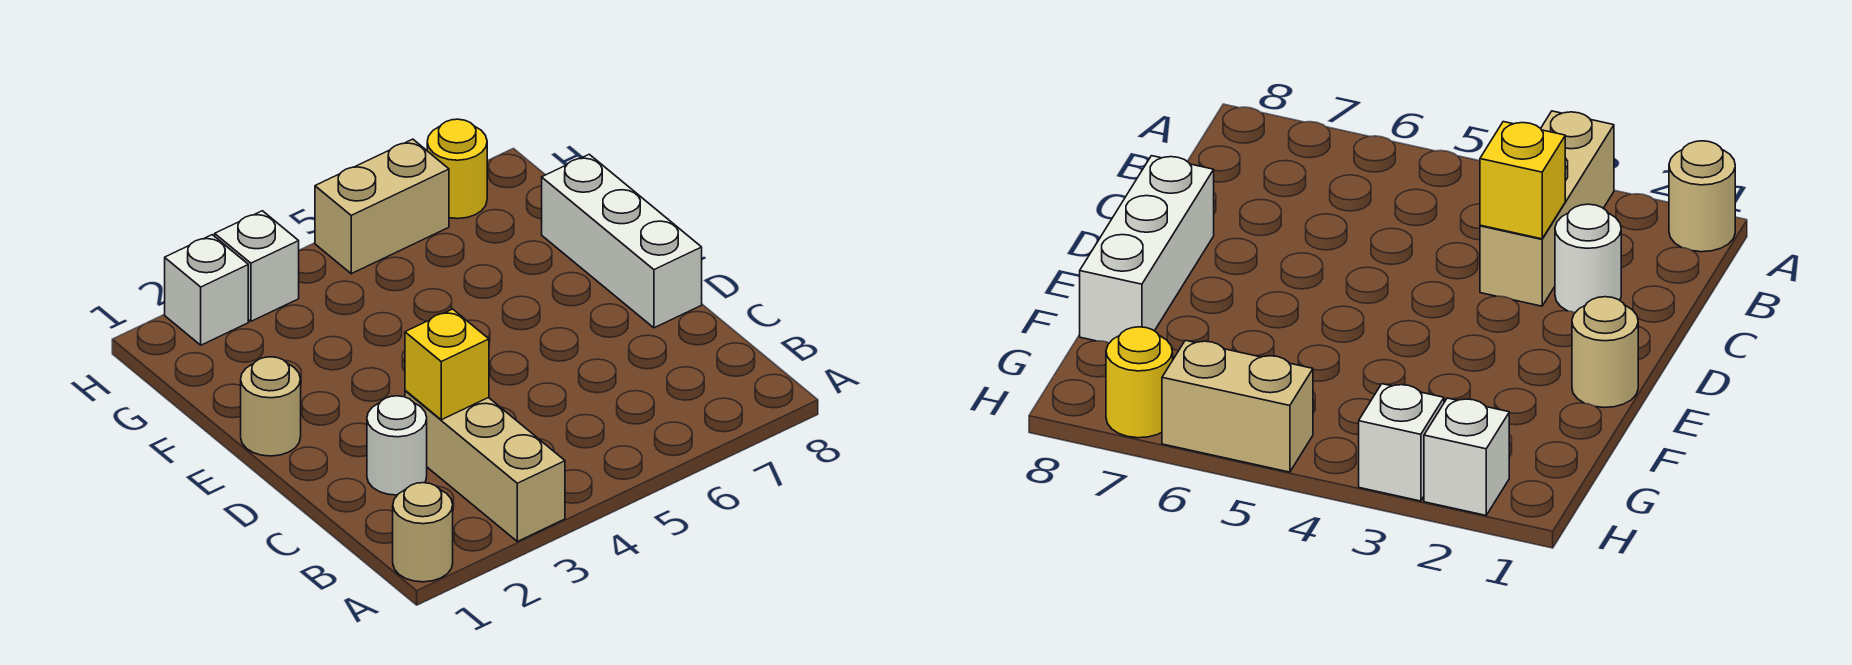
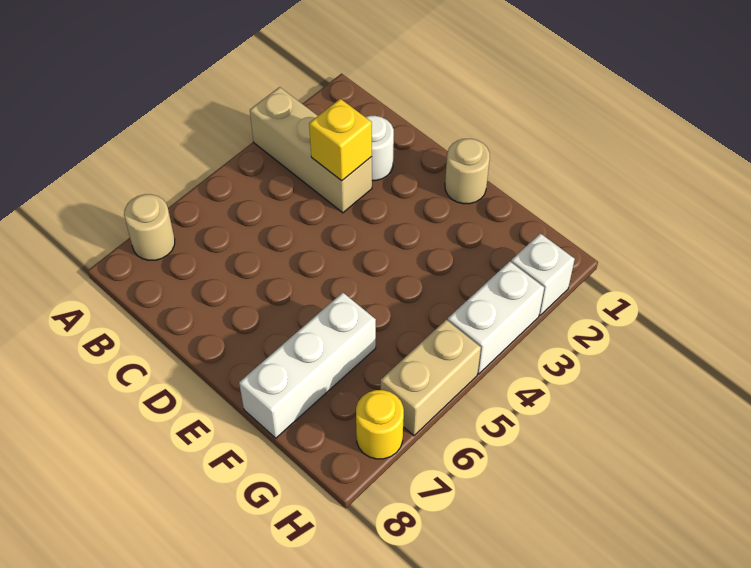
tan round brick A1 level 1 -> tan round brick A7 level 1
white brick D8:F8 level 1 -> white brick F6:F8 level 1
white brick H3 level 1 -> white brick H3:H4 level 1

